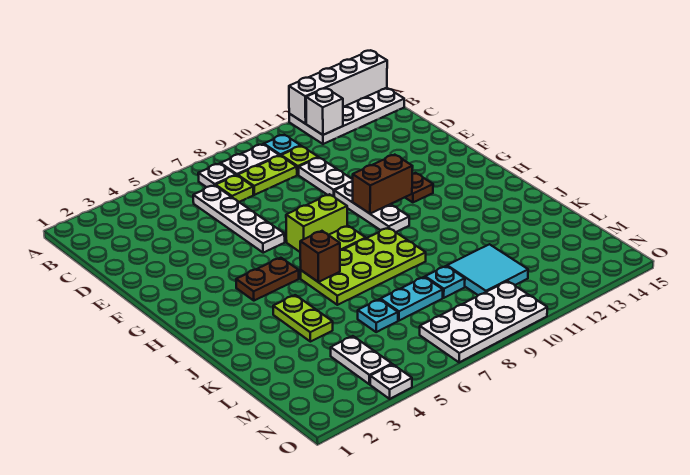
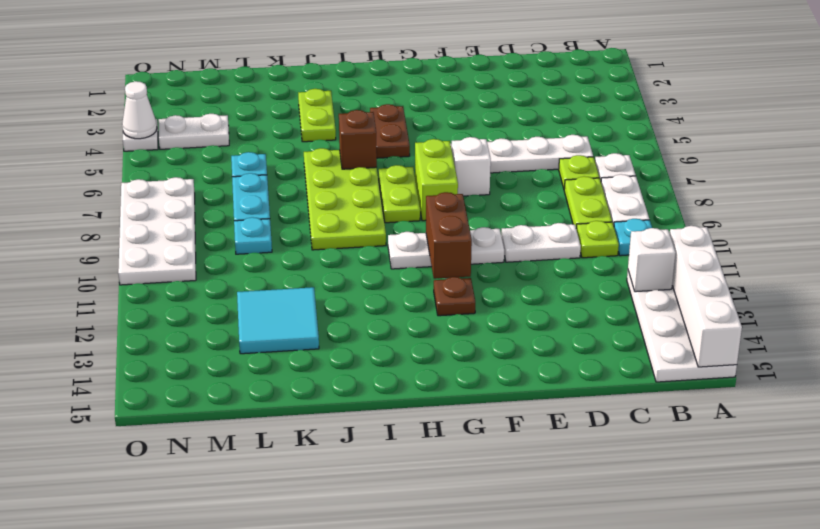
none -> white brick F7 level 1
lime plate J4:K4 level 1 -> lime plate J3:J4 level 1
cyan tile L10:M11 level 1 -> cyan tile K12:L13 level 1
none -> white cone O4 level 2

